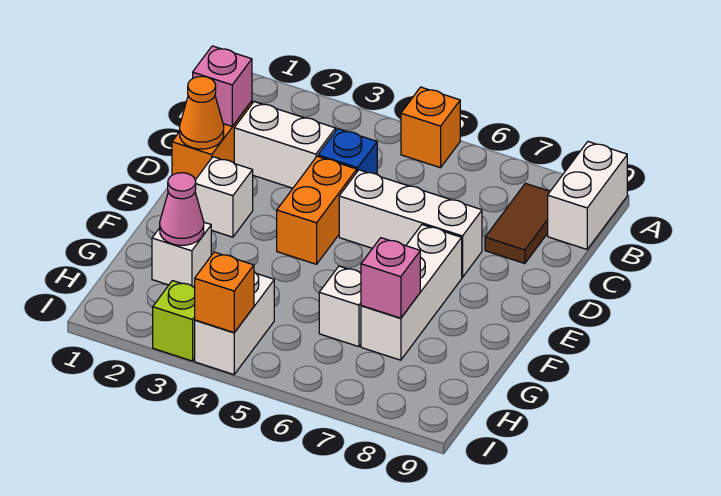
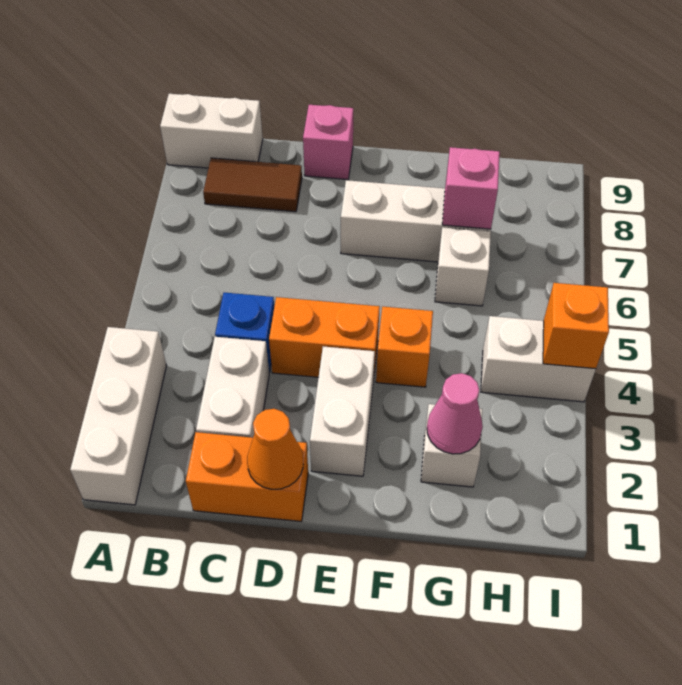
orange brick A5 level 1 -> orange brick F4 level 1
pink brick C1 level 2 -> pink brick D9 level 1
white brick D5:D7 level 1 -> white brick A1:A3 level 1
white brick E2 level 1 -> white brick E2:E3 level 1
lime brick I3 level 1 -> none

